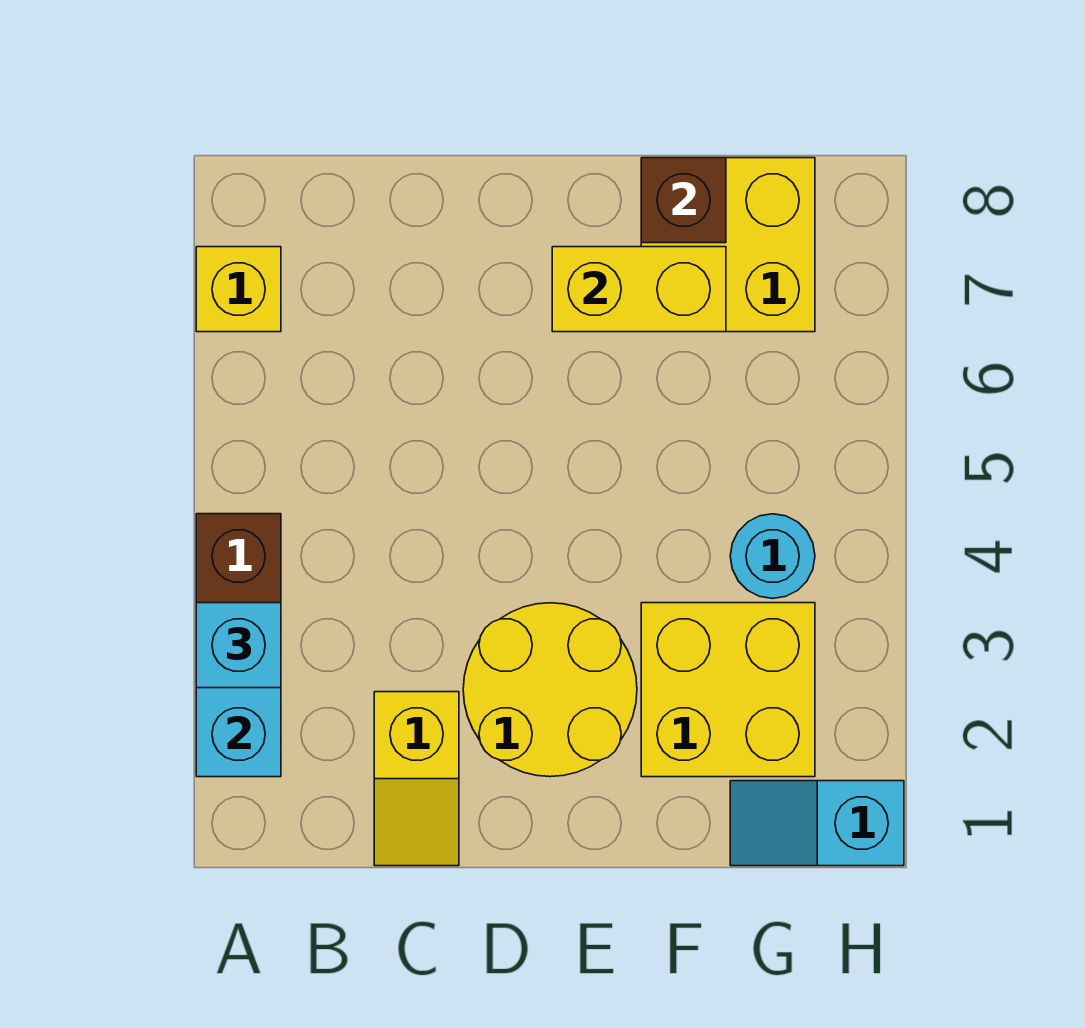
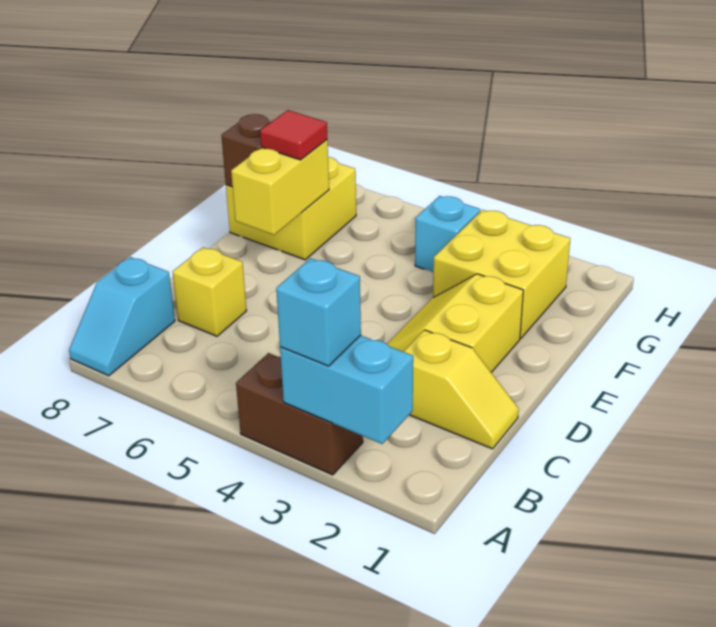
yellow brick A7 level 1 -> yellow brick C7 level 1
yellow round brick D2:E3 level 1 -> yellow slope D2:E3 level 1 top 2
none -> red tile F7 level 3
cyan slope G1:H1 level 1 top H -> cyan slope A8:B8 level 1 top B
cyan round brick G4 level 1 -> cyan brick G4 level 1

